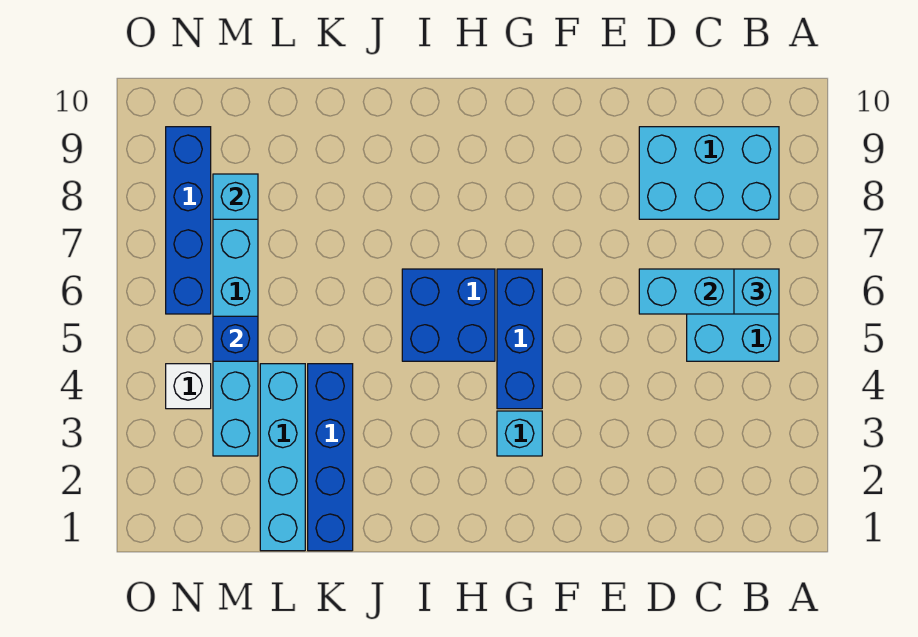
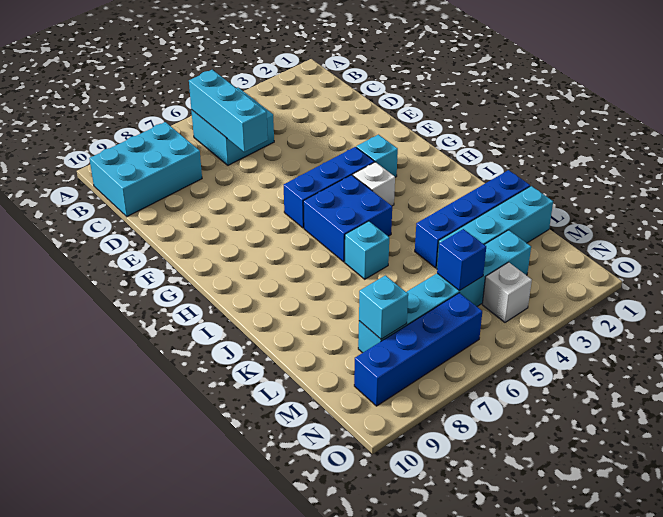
cyan brick B6 level 3 -> cyan brick J6 level 1
cyan brick B8:D9 level 1 -> cyan brick B8:C10 level 1
none -> white brick H4 level 1

